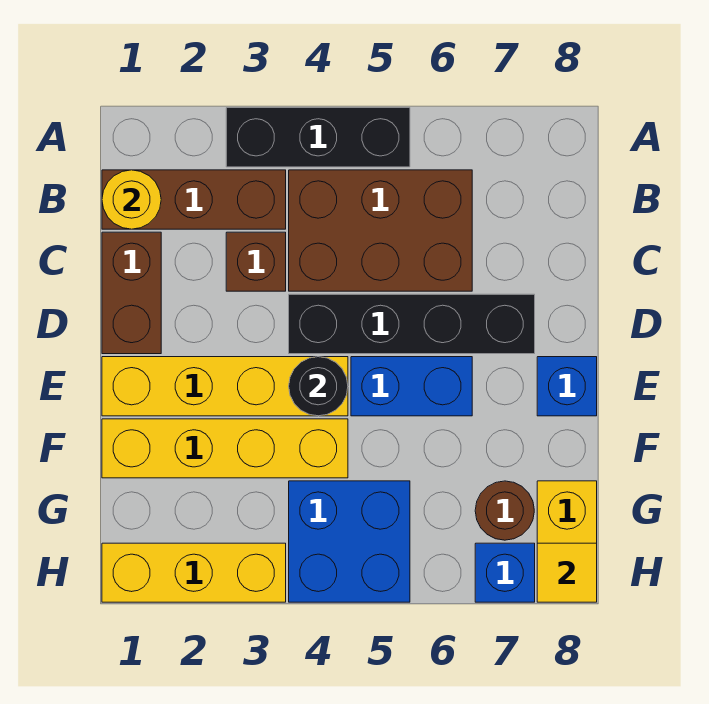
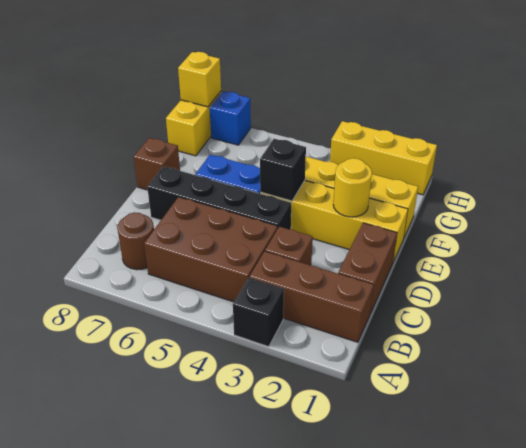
black brick A3:A5 level 1 -> black brick A3 level 1
yellow round brick B1 level 2 -> yellow round brick E2 level 2
black round brick E4 level 2 -> black brick E4 level 2
blue brick E8 level 1 -> brown brick E8 level 1
blue brick G4:H5 level 1 -> none
brown round brick G7 level 1 -> brown round brick B7 level 1
yellow tile H8 level 2 -> yellow brick H8 level 2

